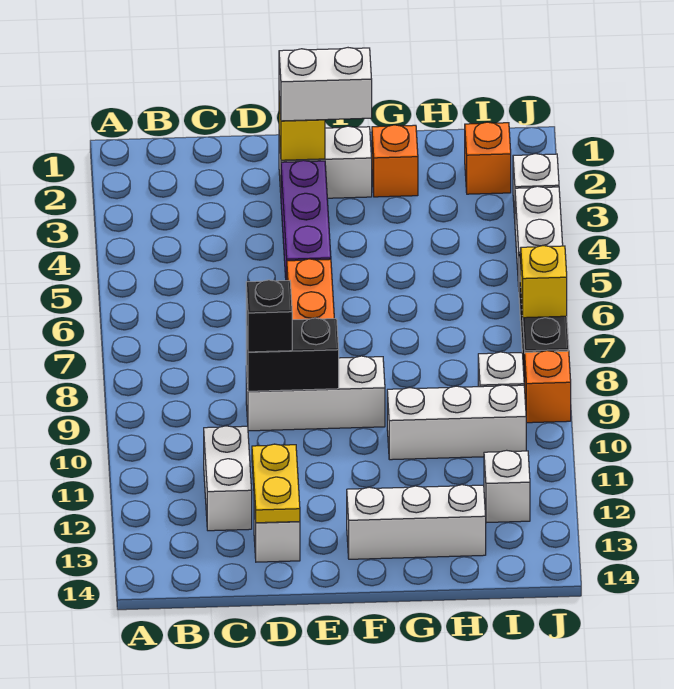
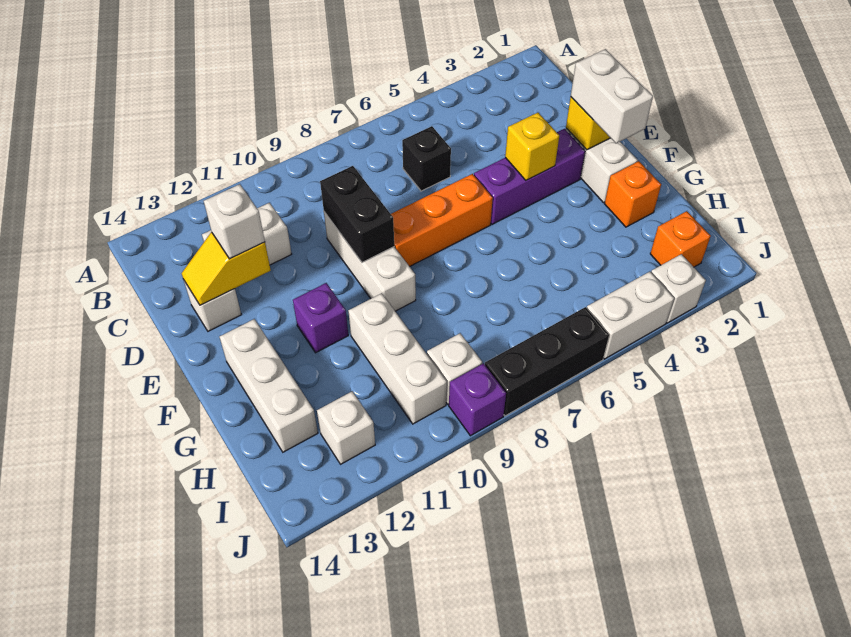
black brick D9 level 3 -> black brick C6 level 1
yellow plate D12:D13 level 2 -> yellow slope D12:D13 level 2 top 12
none -> white brick D12 level 3
none -> purple brick F11 level 1
yellow brick J7 level 2 -> yellow brick E4 level 2
orange brick J9 level 1 -> purple brick J9 level 1

